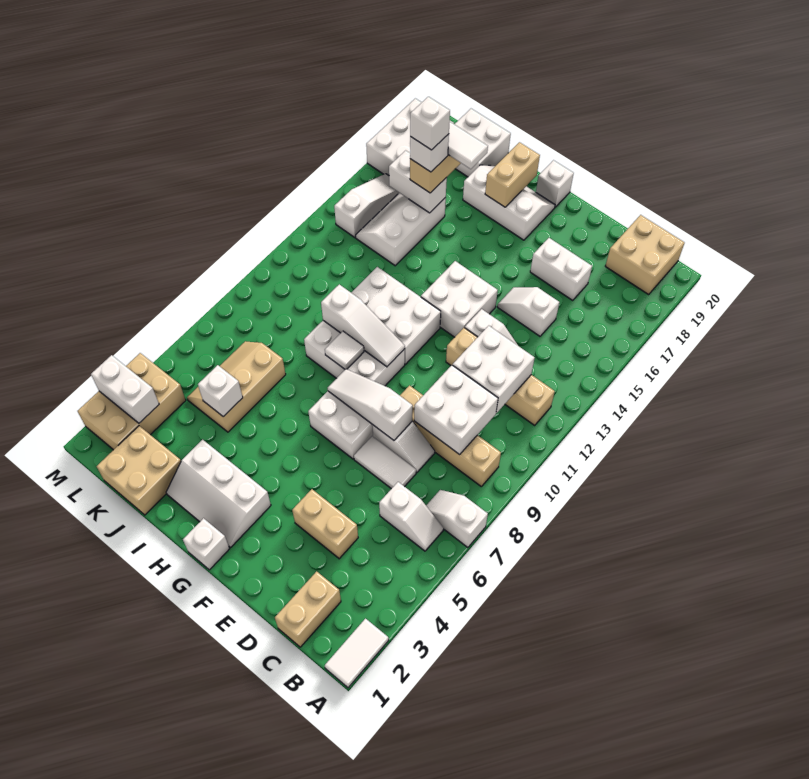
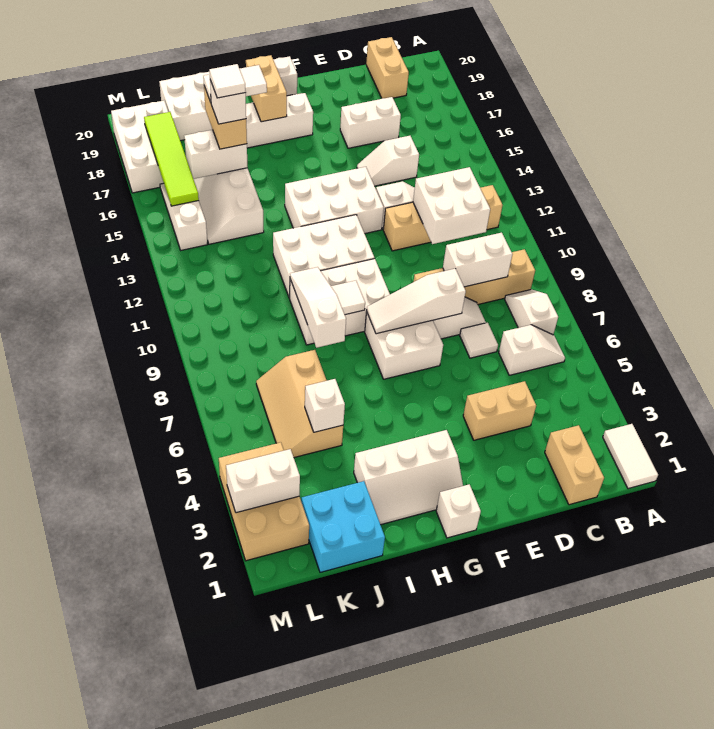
white slope A7:B7 level 1 top A -> white slope B7:B8 level 1 top 7
tan brick B19:C20 level 1 -> tan brick C19:C20 level 1
white brick C9:D10 level 2 -> white brick C9:D9 level 2
white tile D7:E7 level 1 -> white tile D7 level 1
white brick F13:G14 level 1 -> white brick F13:H14 level 1
white slope G10:I10 level 2 top I -> white slope I8:I10 level 2 top 8
tan brick J1:K2 level 1 -> cyan brick J1:K2 level 1
white brick J16 level 5 -> white tile J16 level 5
none -> lime tile L15:L18 level 2

